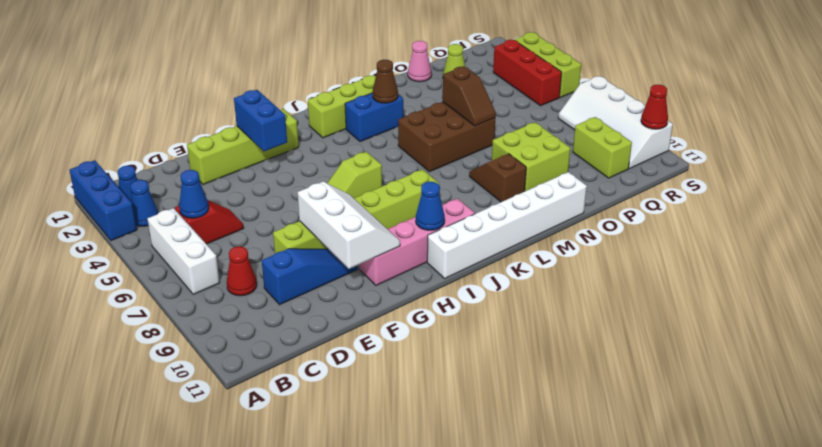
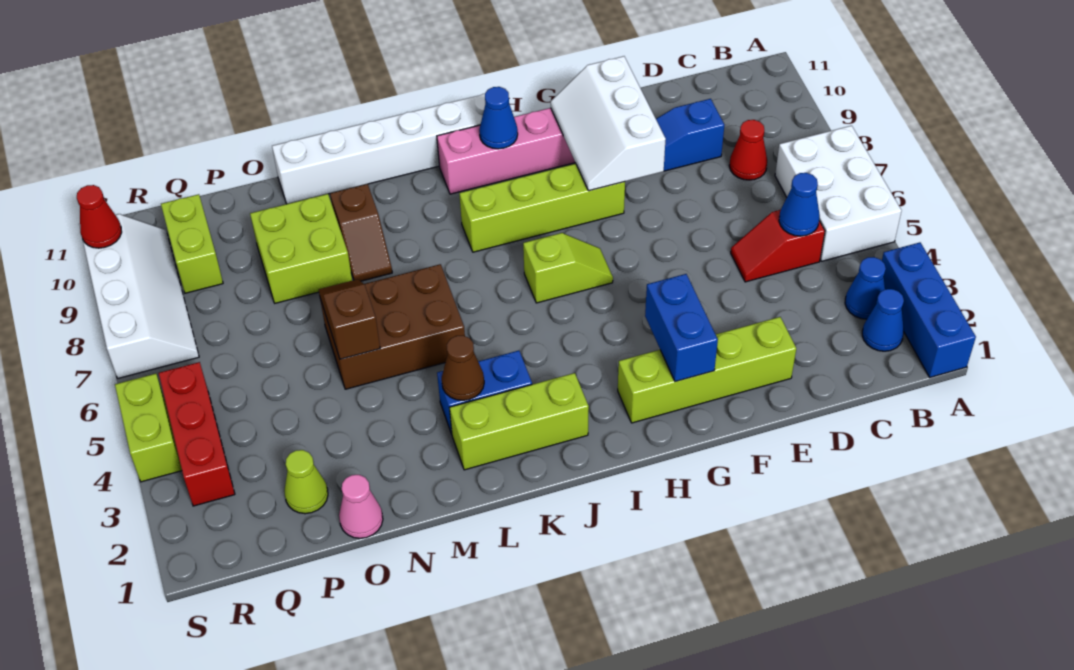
white brick B5:B7 level 1 -> white brick A5:B7 level 1
lime brick E8:J8 level 1 -> lime brick G8:J8 level 1
lime brick S3:S5 level 1 -> lime brick S4:S5 level 1

